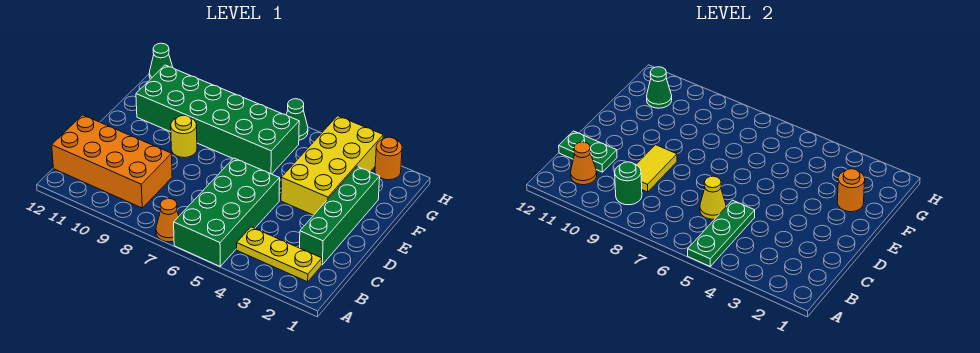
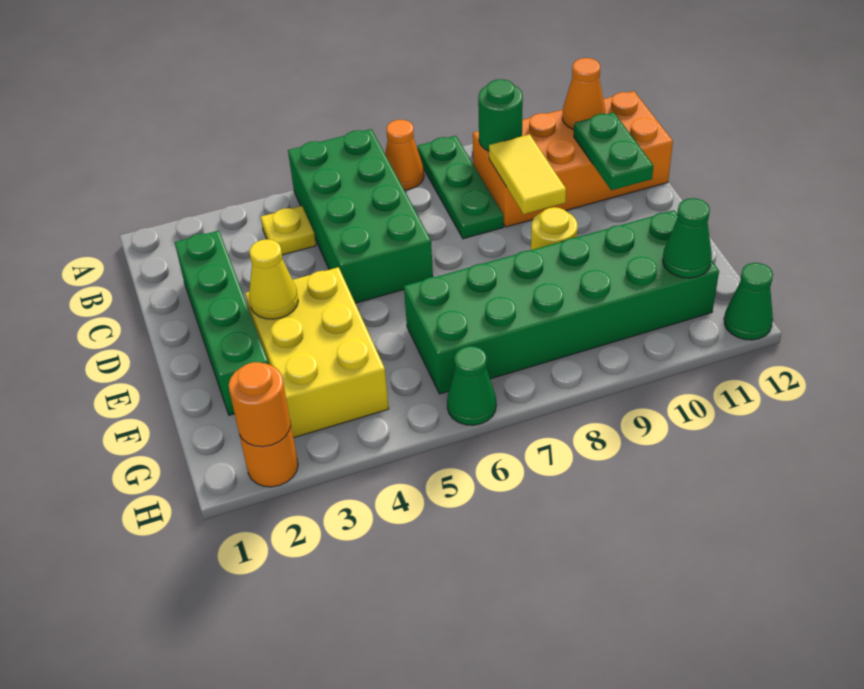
green plate A5:C5 level 2 -> green plate A8:C8 level 1
yellow plate B2:B4 level 1 -> yellow plate B4 level 1
yellow cone C6 level 2 -> yellow cone E3 level 2
green plate C11:C12 level 2 -> green plate C11:D11 level 2
yellow brick E3:H4 level 1 -> yellow brick E3:G4 level 1
orange round brick F2 level 2 -> orange round brick H2 level 2

